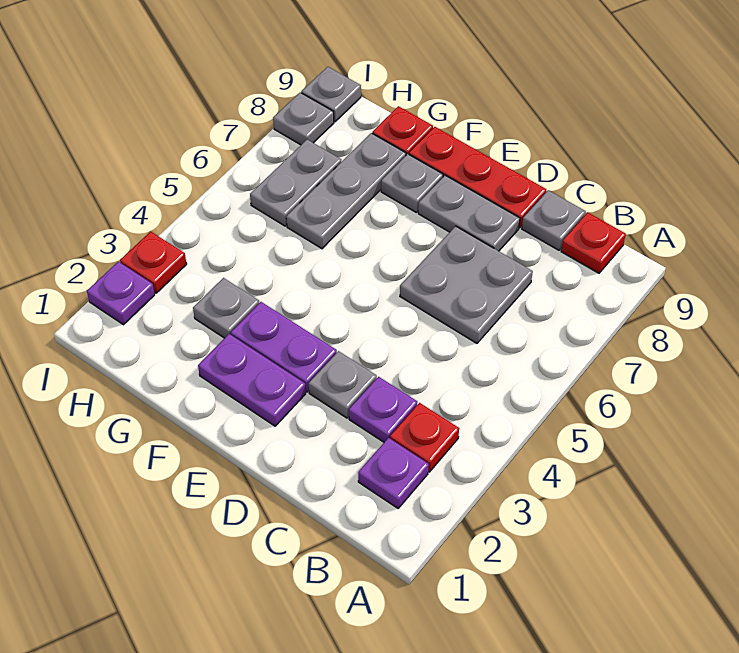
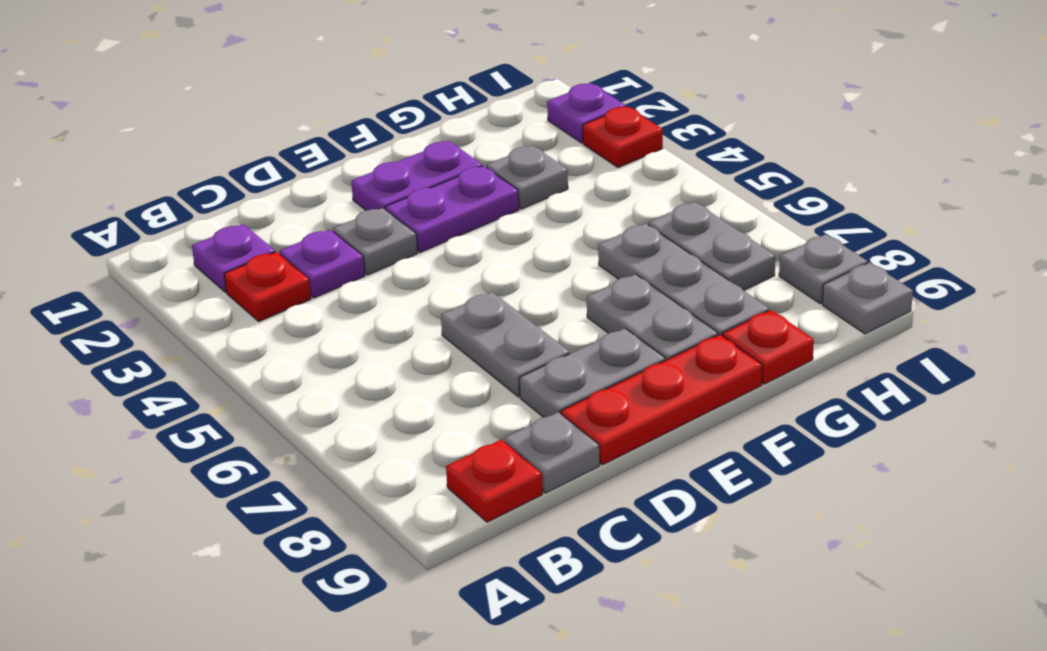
grey plate C6:D7 level 1 -> grey plate D6:D7 level 1
grey plate F8 level 1 -> grey plate F7:F8 level 1

